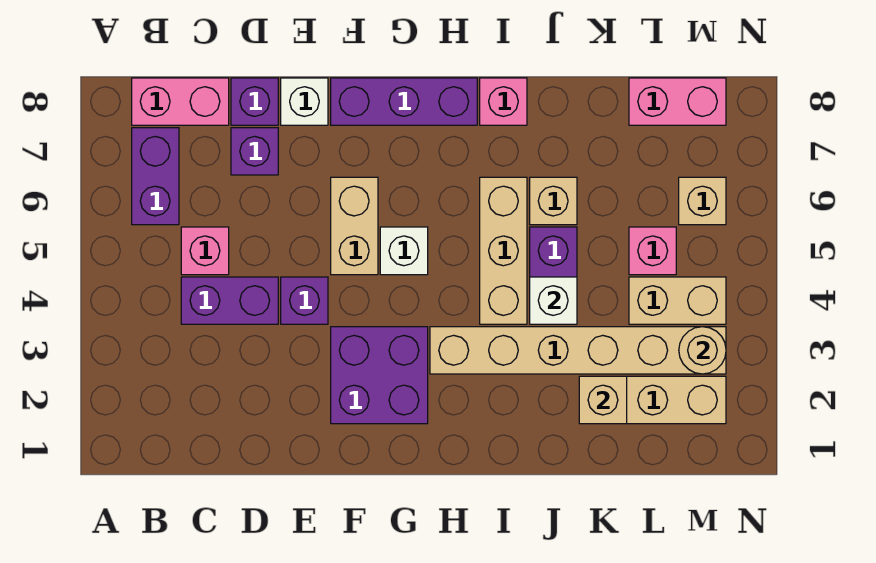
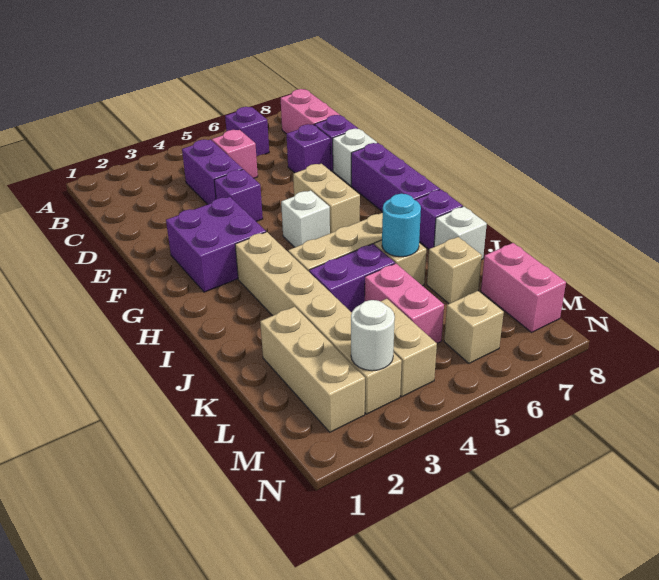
purple brick B6:B7 level 1 -> purple brick B6 level 1
tan brick F5:F6 level 1 -> tan brick F6:G6 level 1
pink brick I8 level 1 -> purple brick I8 level 1
white brick J4 level 2 -> white brick J8 level 1
none -> cyan round brick J6 level 2
tan brick K2 level 2 -> tan brick K7 level 1
pink brick L5 level 1 -> pink brick K5:L5 level 1
tan round brick M3 level 2 -> white round brick M3 level 2

